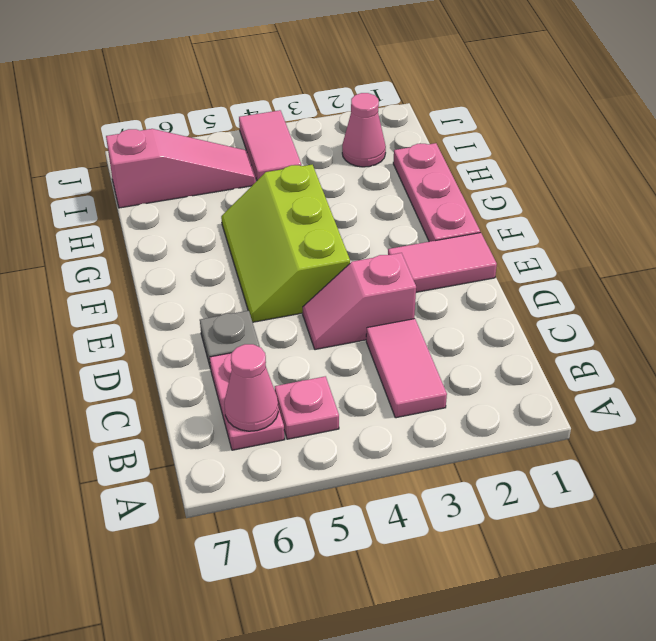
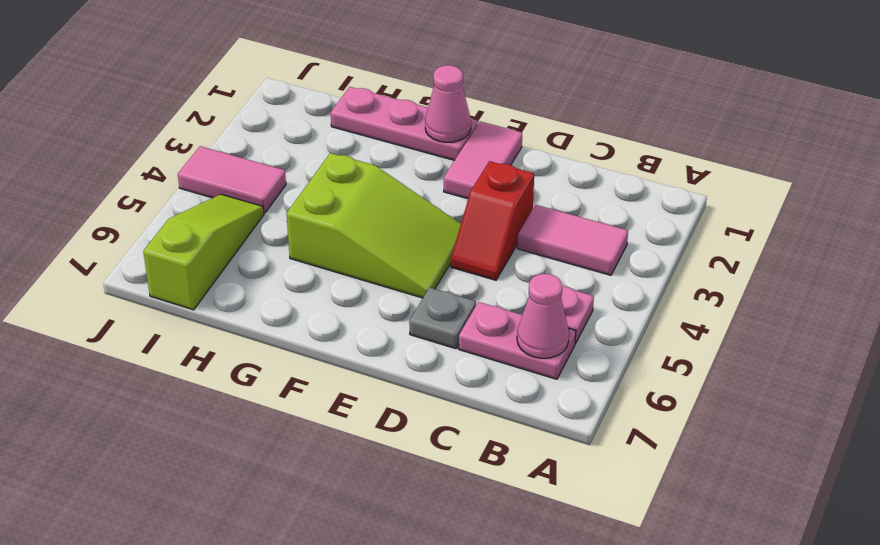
pink slope D3:D4 level 1 top 3 -> red slope D3:D4 level 1 top 3
lime slope E4:G5 level 1 top 4 -> lime slope E4:G5 level 1 top G
pink cone I2 level 1 -> pink cone F1 level 2
pink slope I5:I7 level 1 top 7 -> lime slope I5:I7 level 1 top 7

